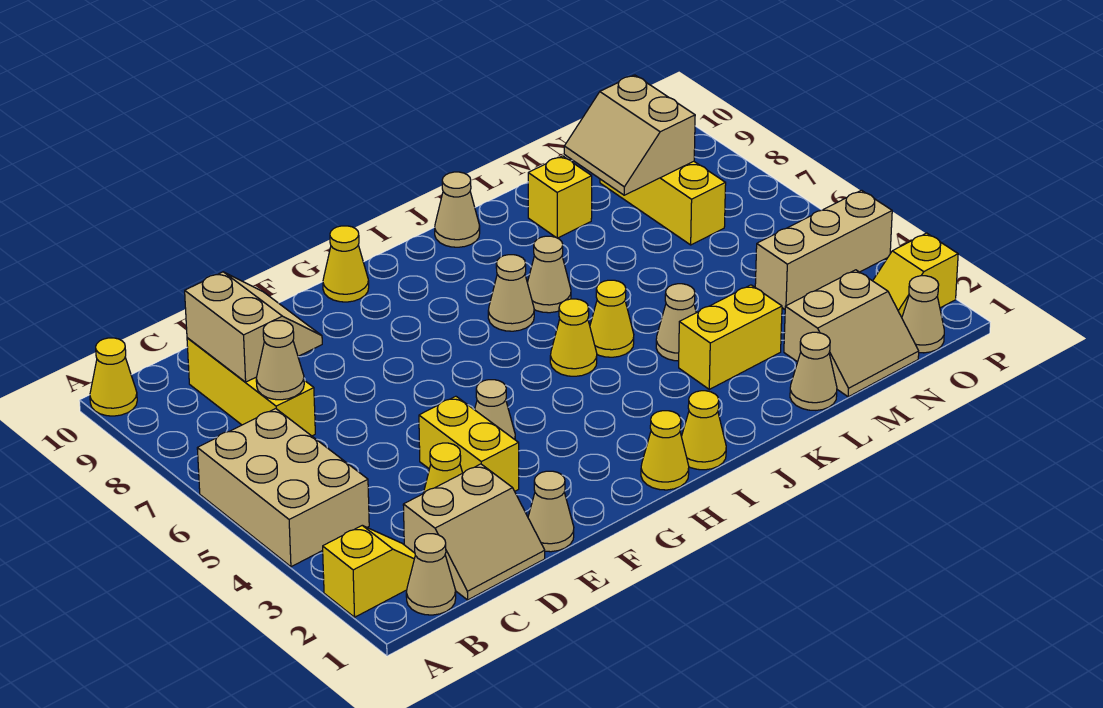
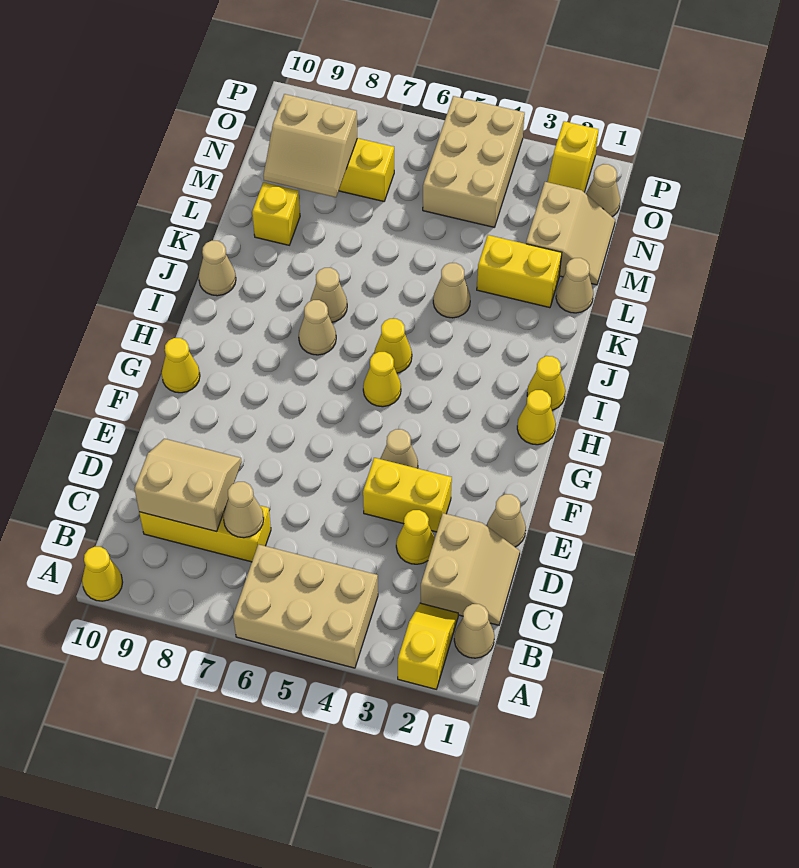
yellow cone J5 level 1 -> yellow cone H5 level 1
yellow brick K3:L3 level 1 -> yellow brick L2:L3 level 1
tan brick N4:P4 level 1 -> tan brick N4:P5 level 1

